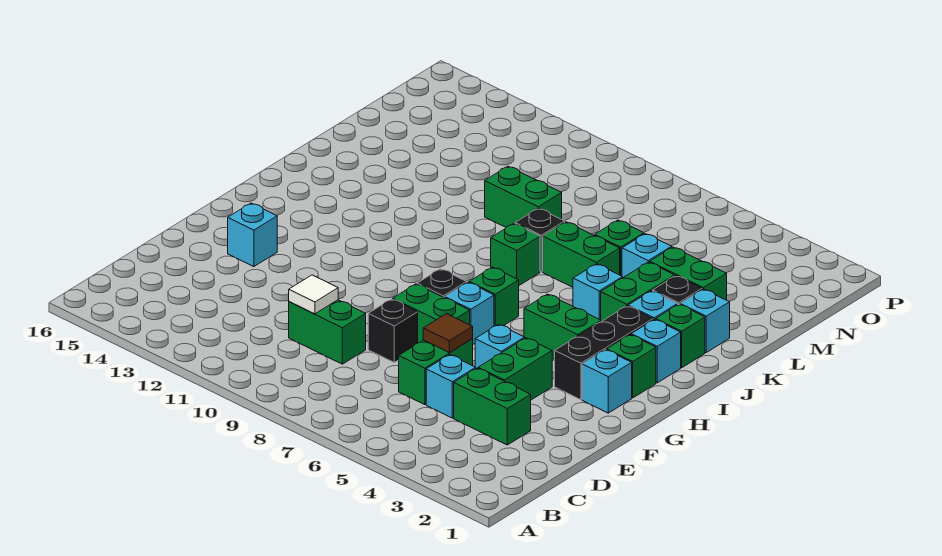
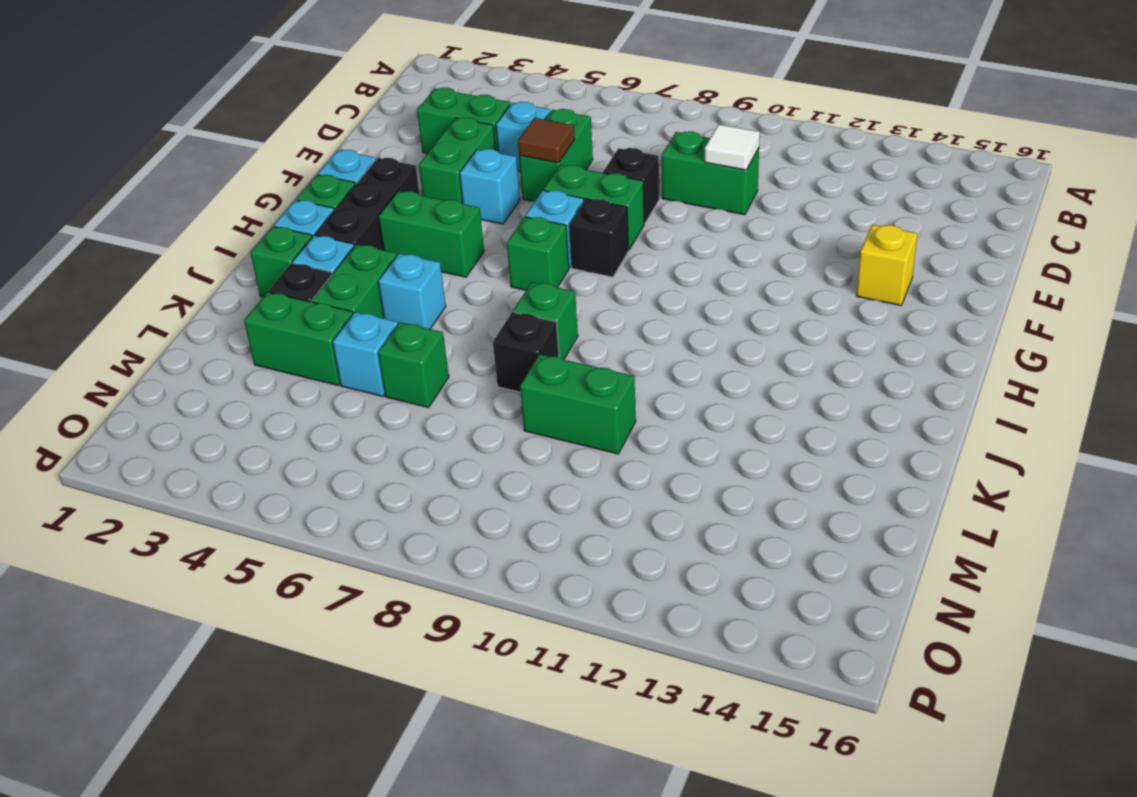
cyan brick F14 level 1 -> yellow brick F14 level 1
cyan brick K2 level 1 -> none
green brick K6:K7 level 1 -> none

